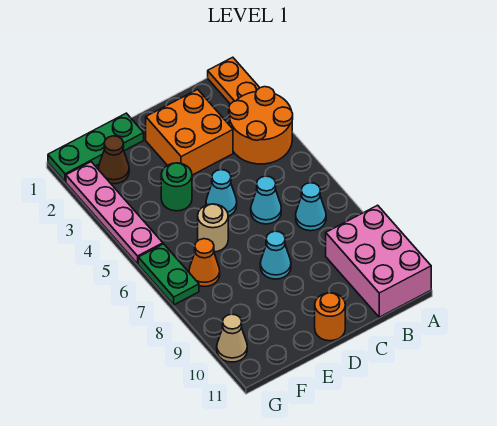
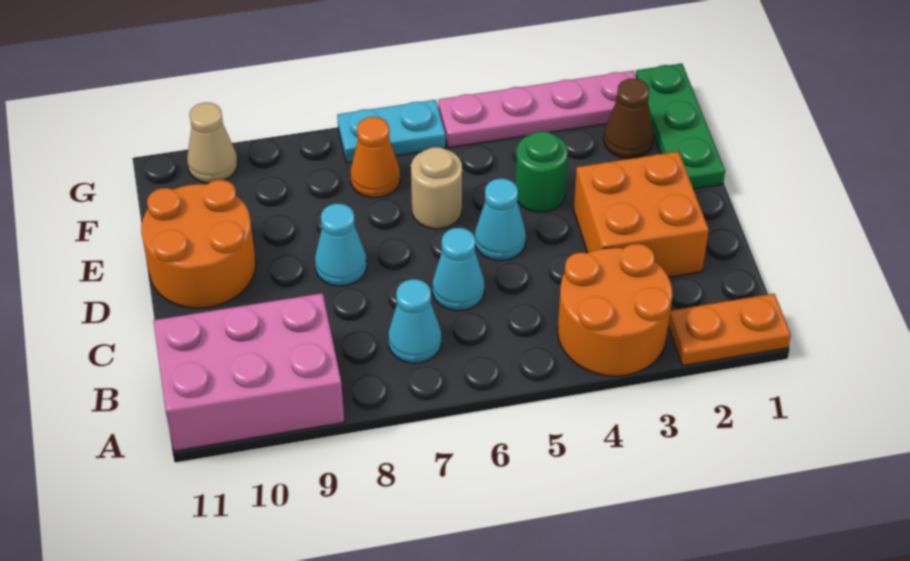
orange round brick D11 level 1 -> orange round brick D10:E11 level 1
green plate G6:G7 level 1 -> cyan plate G6:G7 level 1

